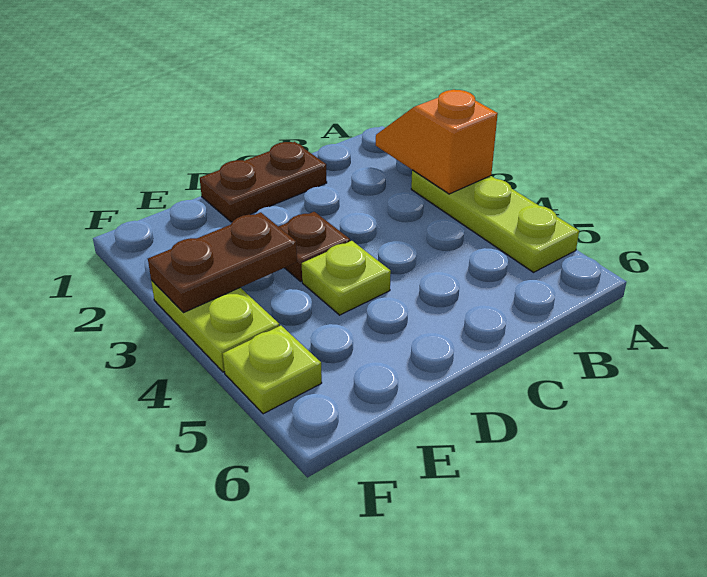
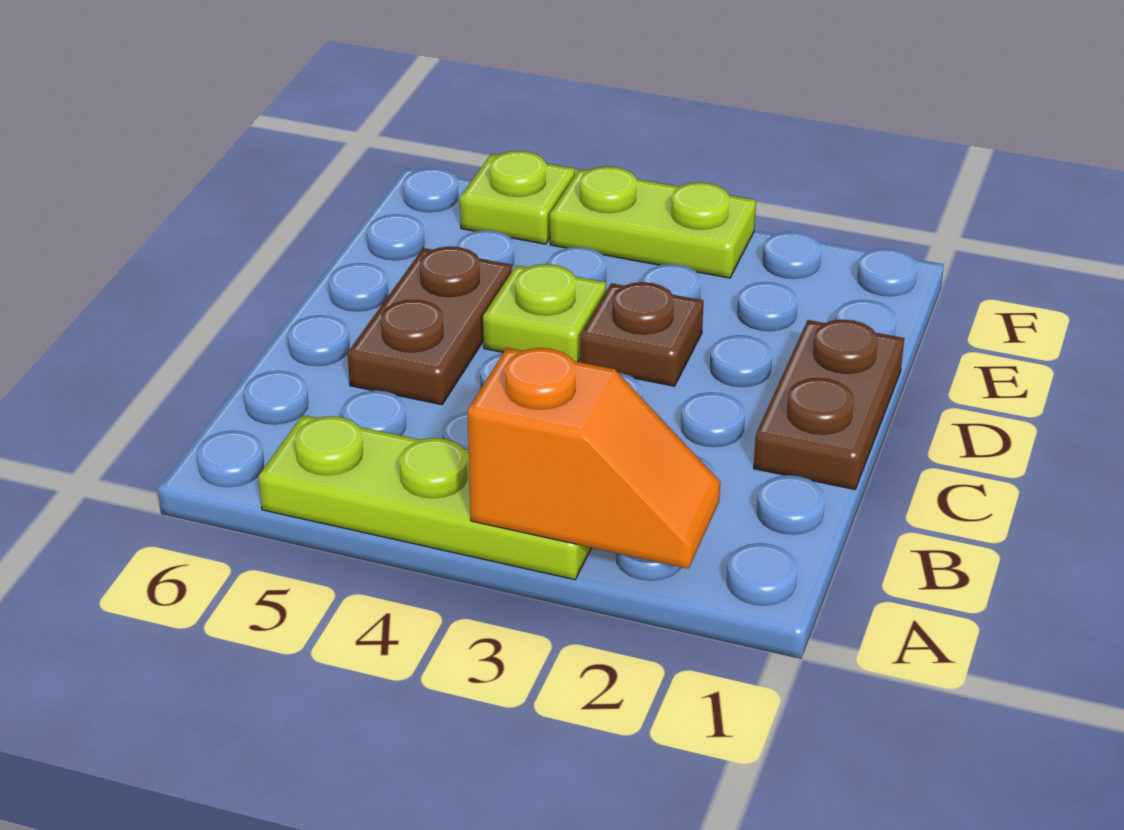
brown plate E3:F3 level 2 -> brown plate C5:D5 level 1

